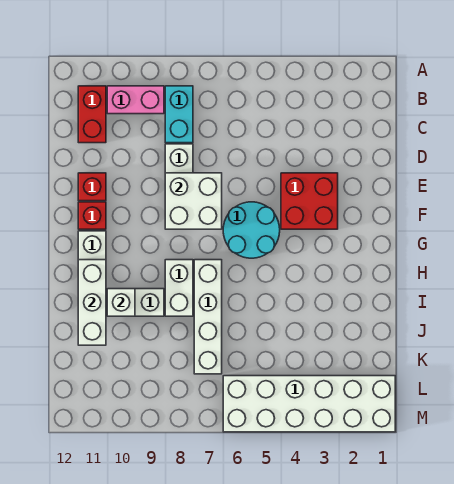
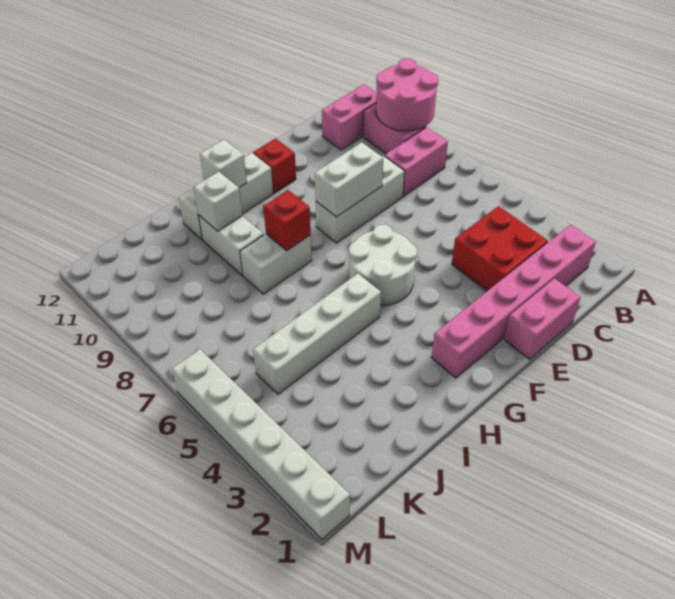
none -> pink round brick A9:B10 level 2
none -> pink brick B2:G2 level 1
cyan brick B8:C8 level 1 -> pink brick B8:C8 level 1
red brick B11:C11 level 1 -> pink brick B11:C11 level 1
none -> pink brick D1:E1 level 1
red brick E3:F4 level 1 -> red brick C3:D4 level 1
white brick E7:F8 level 2 -> white brick E8:F8 level 2
red brick E11 level 1 -> red brick H8 level 2
cyan round brick F5:G6 level 1 -> white round brick F5:G6 level 1
white brick H7:K7 level 1 -> white brick H5:K5 level 1
white brick H11:J11 level 2 -> white brick H11 level 2
white brick L1:M6 level 1 -> white brick M1:M6 level 1

